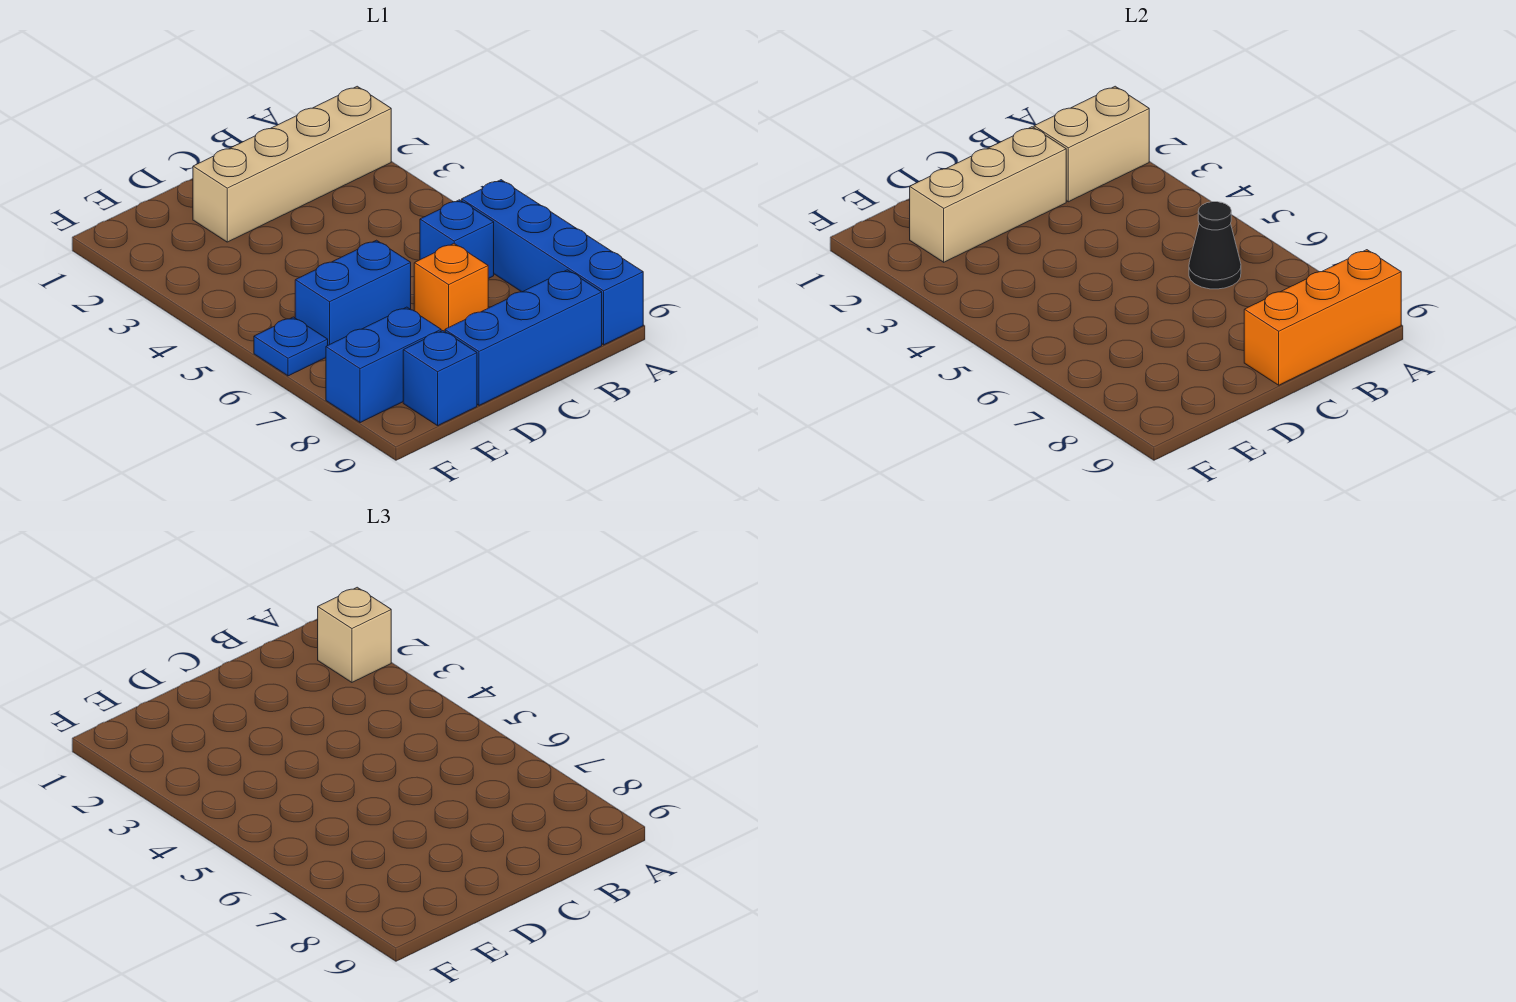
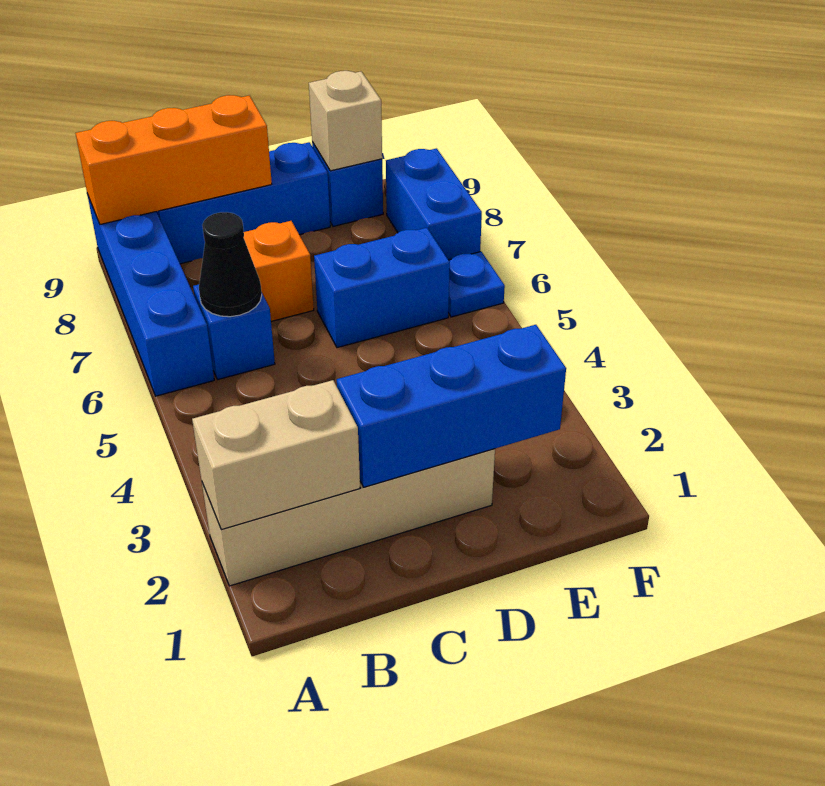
tan brick A2 level 3 -> tan brick E9 level 2
tan brick C2:E2 level 2 -> blue brick C2:E2 level 2
blue brick E8:F8 level 1 -> blue brick F7:F8 level 1

